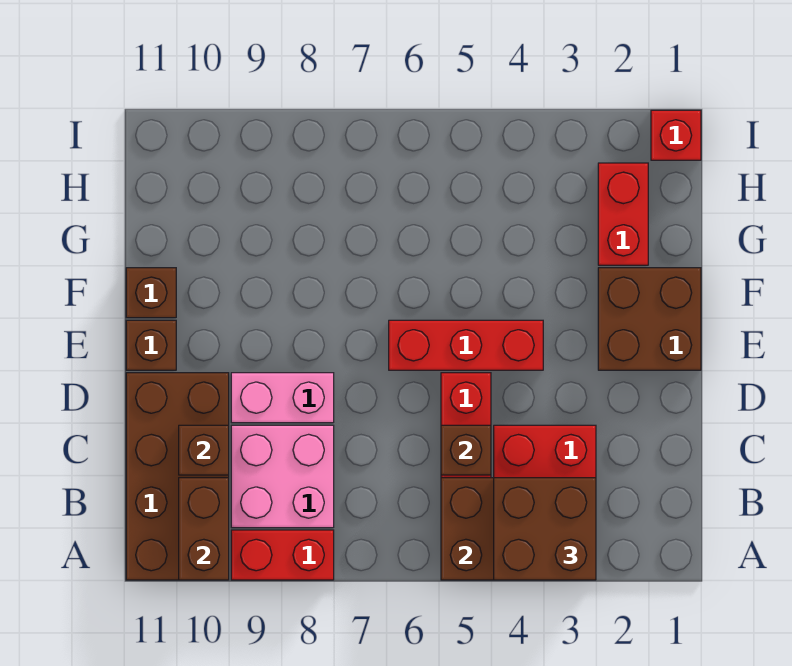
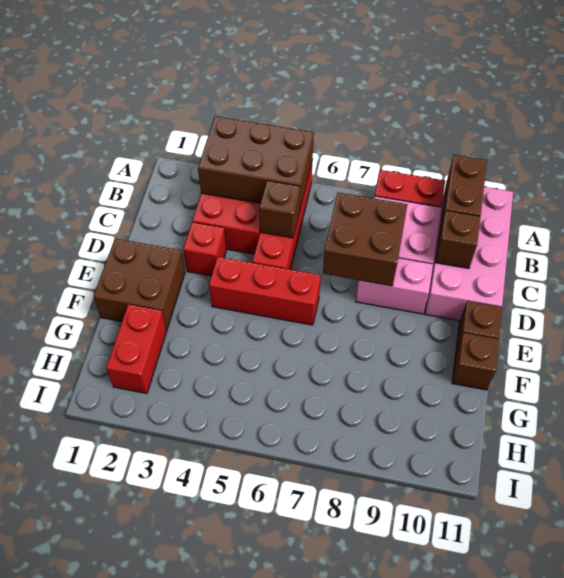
brown brick A3:B4 level 3 -> brown brick C7:D8 level 2
brown brick A10:D11 level 1 -> pink brick A10:D11 level 1
red brick I1 level 1 -> red brick D3 level 1

